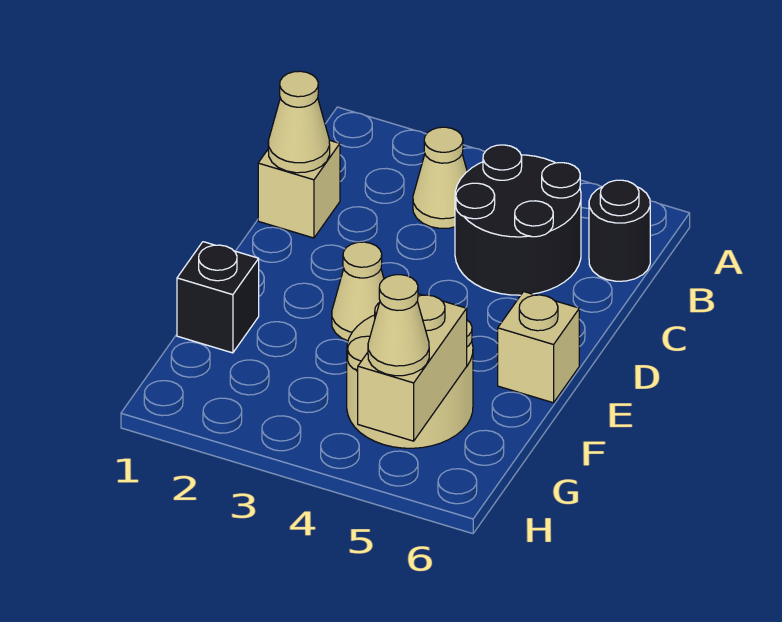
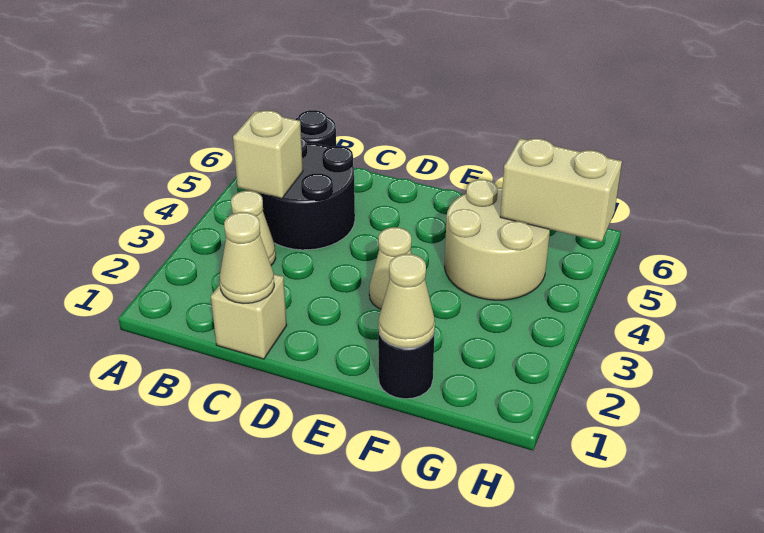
tan brick E6 level 1 -> tan brick B4 level 2
black brick F1 level 1 -> black round brick F1 level 1
tan cone H5 level 3 -> tan cone F1 level 2

